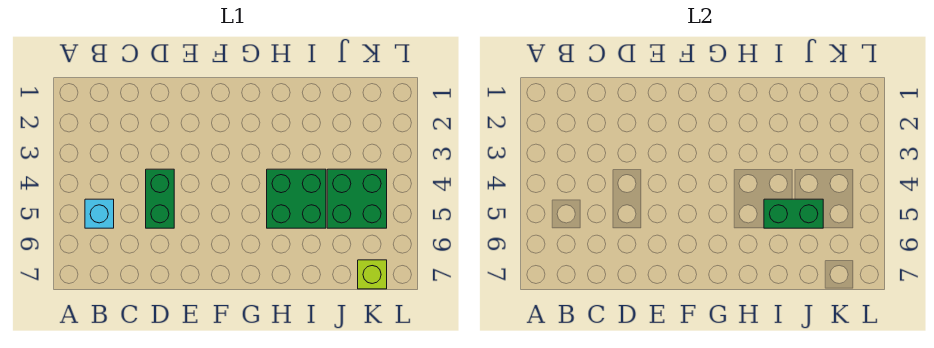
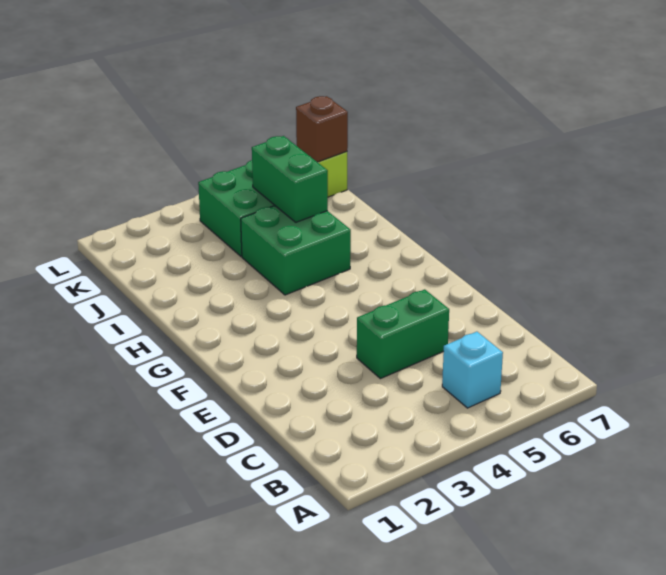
none -> brown brick K7 level 2

